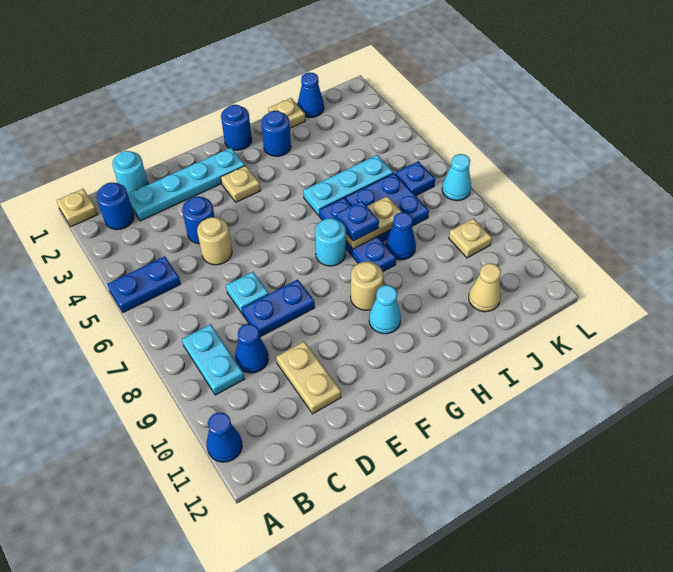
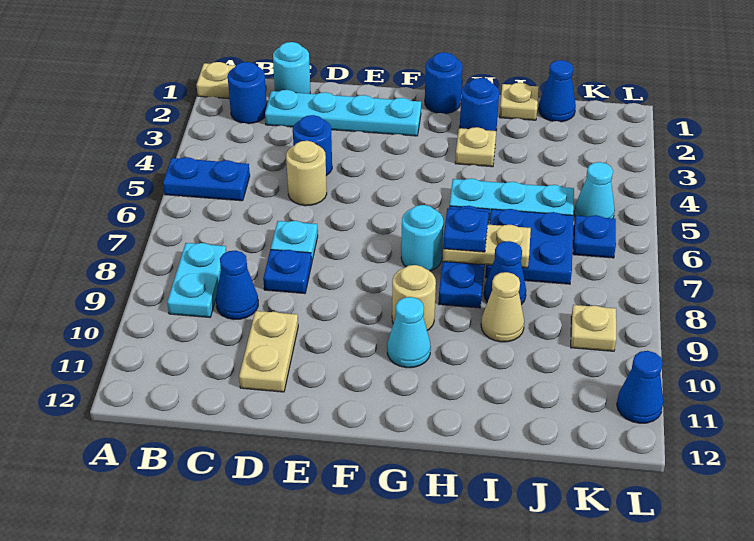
blue cone A11 level 1 -> blue cone L11 level 1
blue plate D8:E8 level 1 -> blue plate D8 level 1
tan plate F3 level 1 -> tan plate H3 level 1
tan cone J11 level 1 -> tan cone I9 level 1
cyan cone L7 level 1 -> cyan cone K5 level 1

